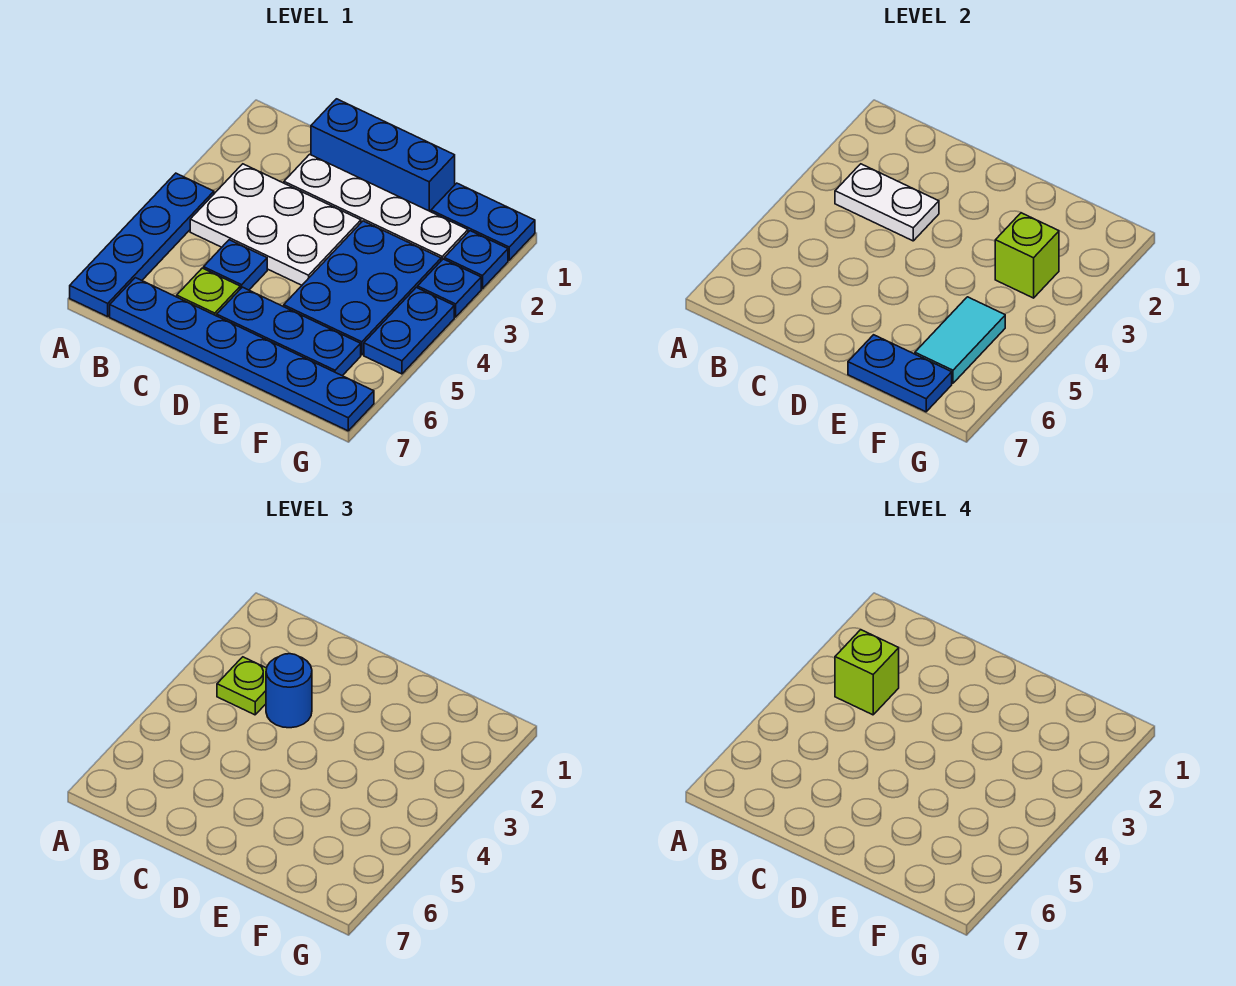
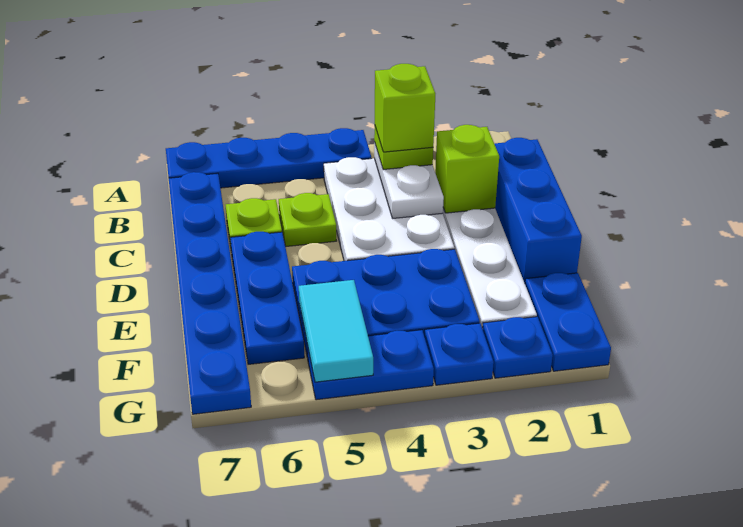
blue round brick C3 level 3 -> none
blue plate C5 level 1 -> lime plate C5 level 1
blue plate E7:F7 level 2 -> none
lime brick F3 level 2 -> lime brick C2 level 2
cyan tile F5:F6 level 2 -> cyan tile F5:G5 level 2

